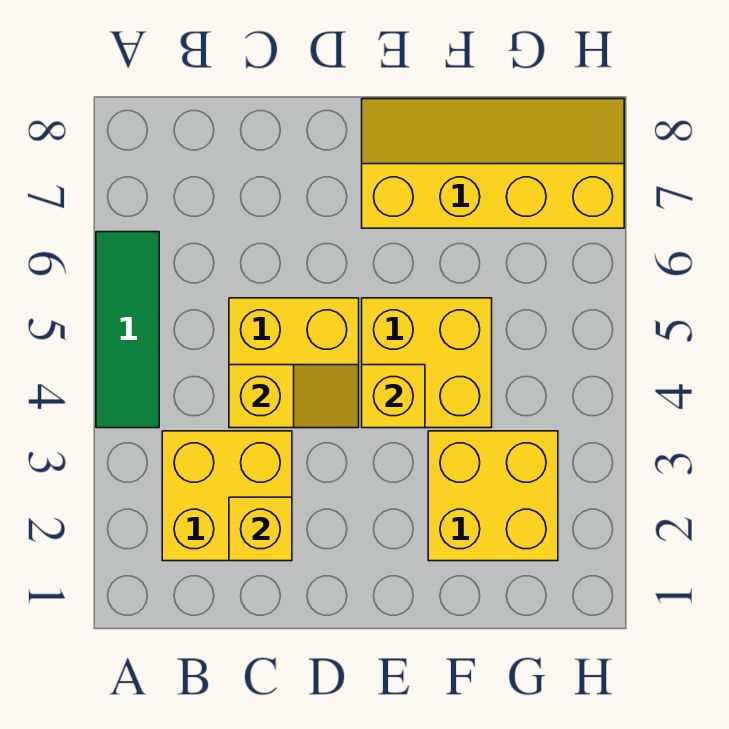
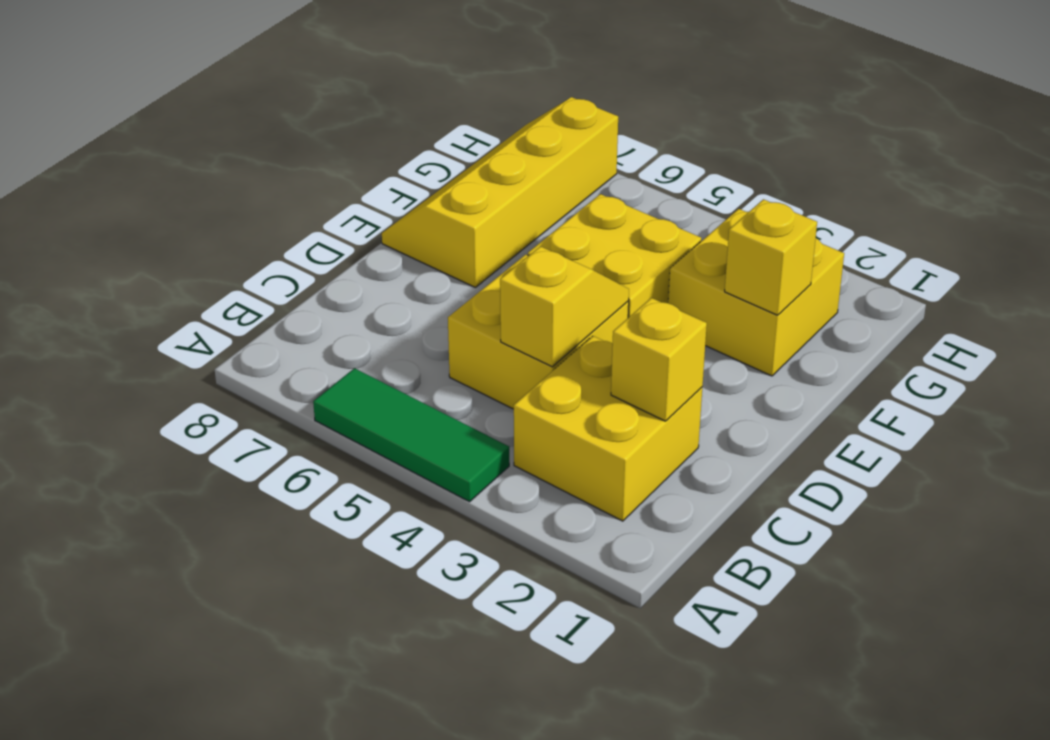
yellow brick E4 level 2 -> yellow brick F2 level 2

